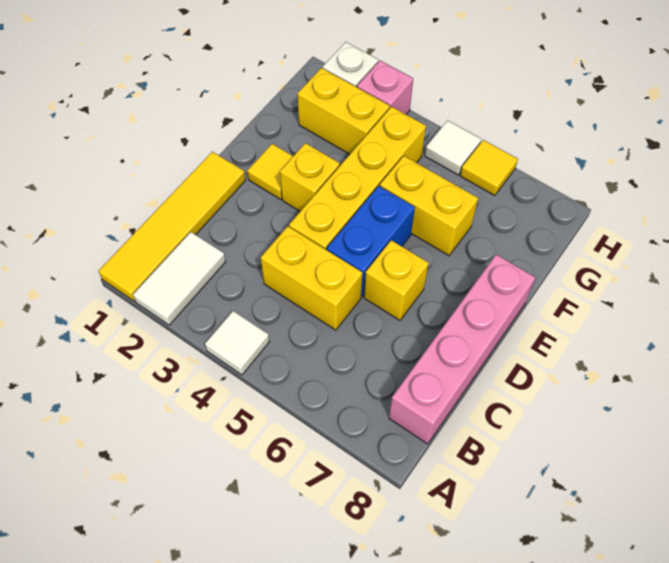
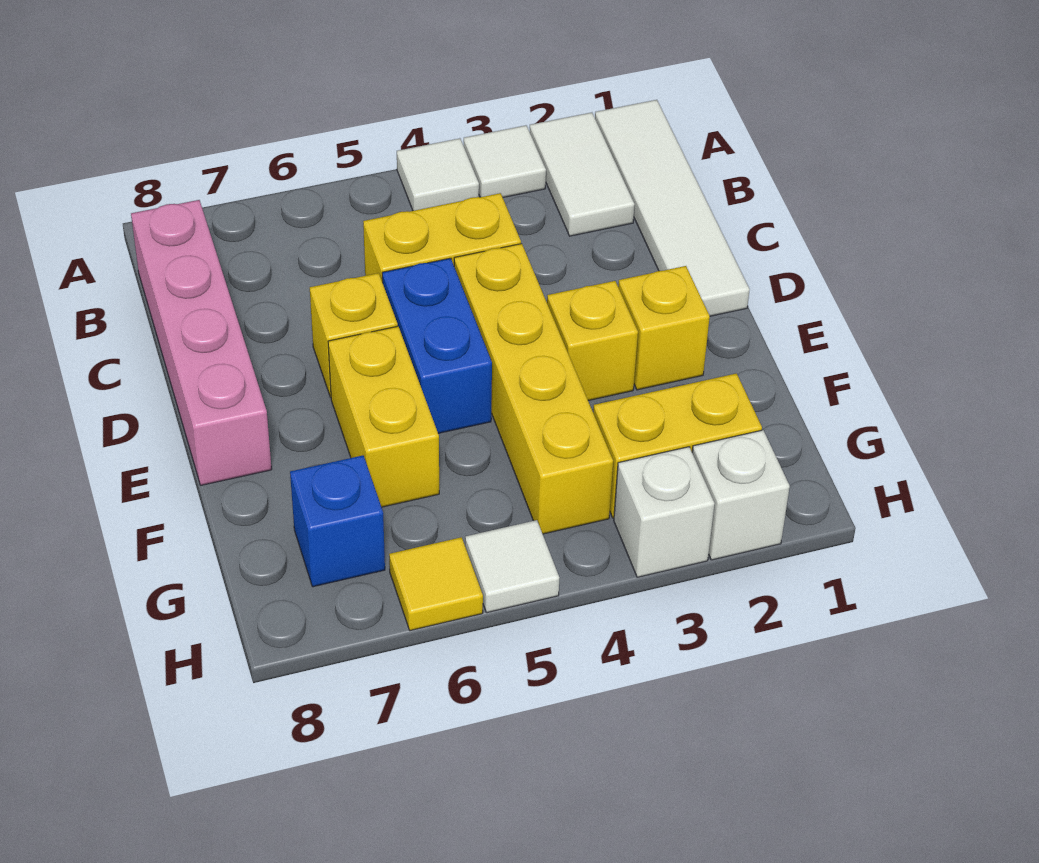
yellow tile A1:D1 level 1 -> white tile A1:D1 level 1
none -> white tile A3 level 1
yellow tile E2 level 1 -> yellow brick E2 level 1
yellow brick F5:F6 level 1 -> yellow brick E6:F6 level 1
none -> blue brick G7 level 1
pink brick H3 level 1 -> white brick H3 level 1

